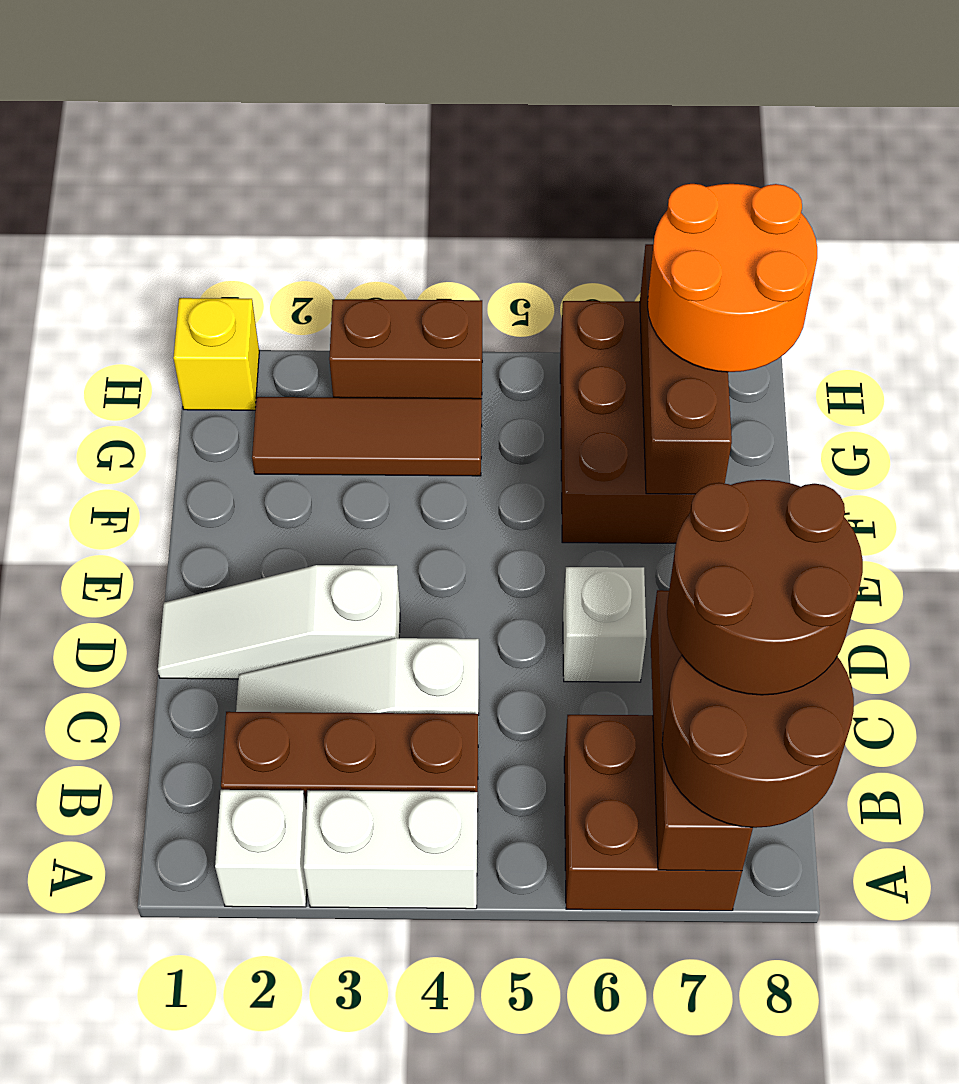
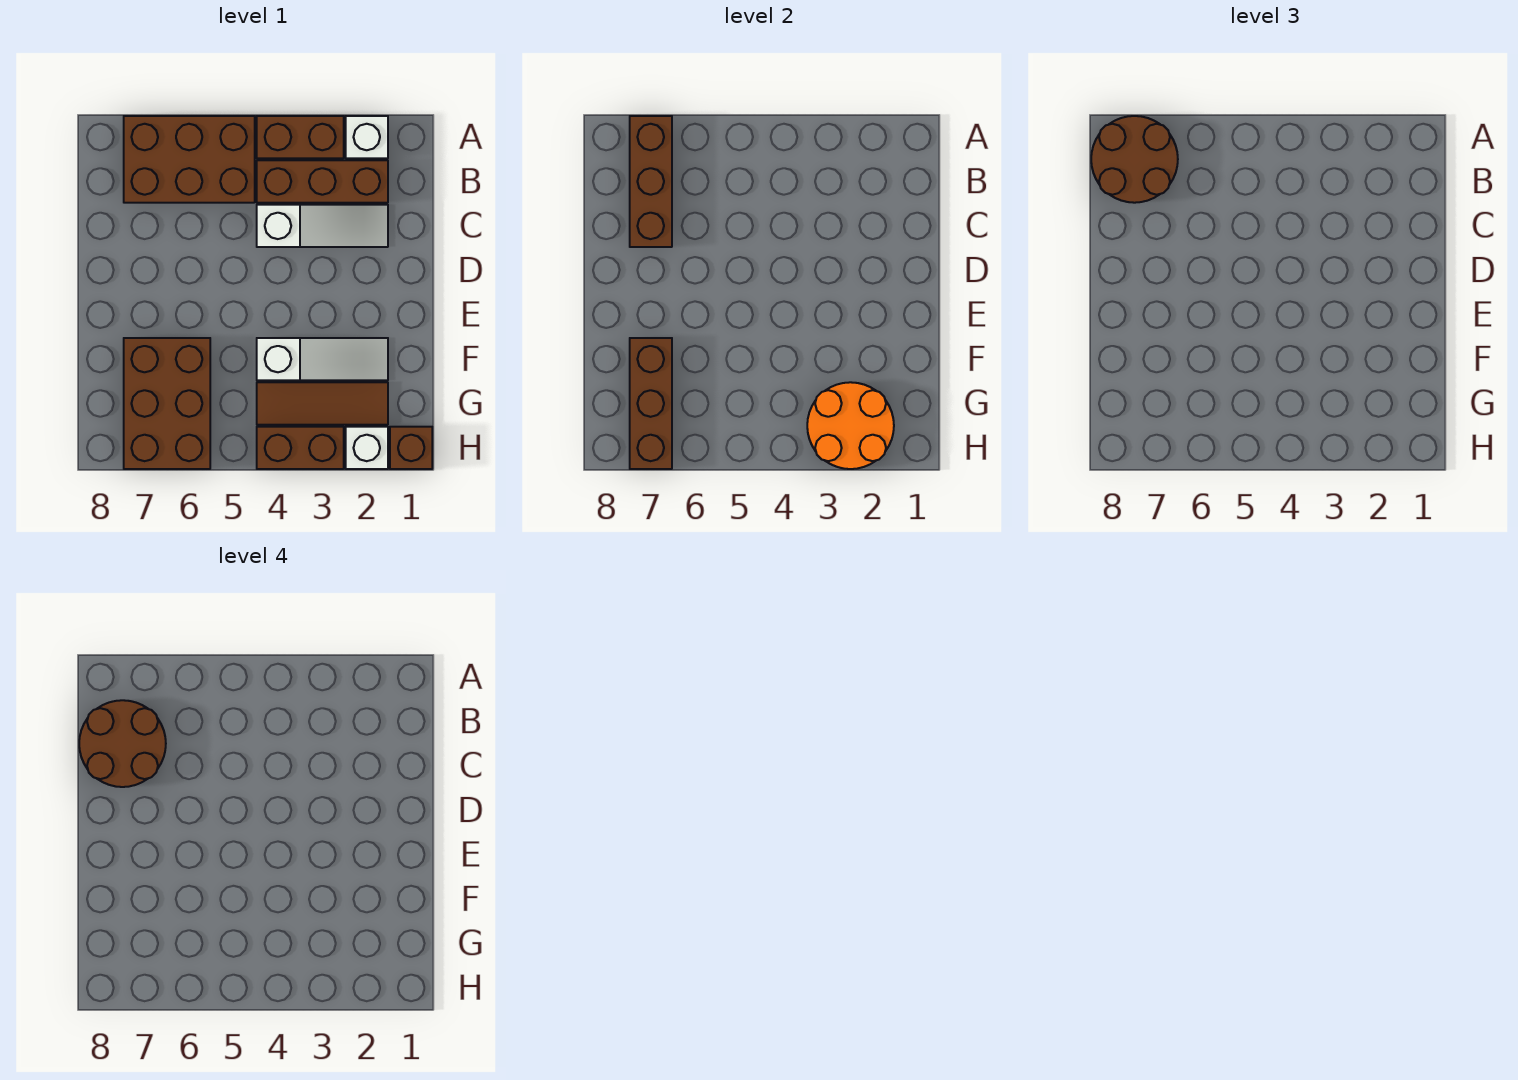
white brick A3:A4 level 1 -> brown brick A3:A4 level 1
brown brick A6:B7 level 1 -> brown brick A5:B7 level 1
white slope D1:D3 level 1 top 3 -> white slope F2:F4 level 1 top 4
white brick D6 level 1 -> white brick H2 level 1
orange round brick G7:H8 level 3 -> orange round brick G2:H3 level 2
yellow brick H1 level 1 -> brown brick H1 level 1

